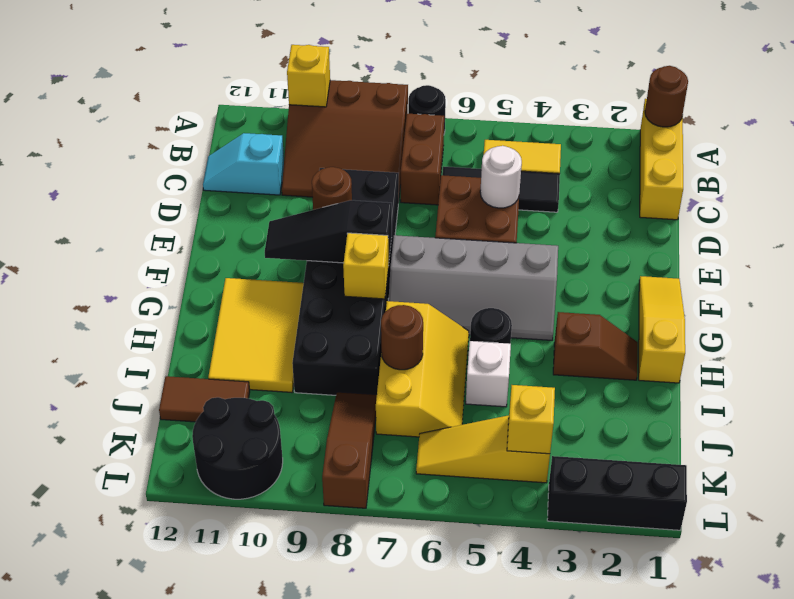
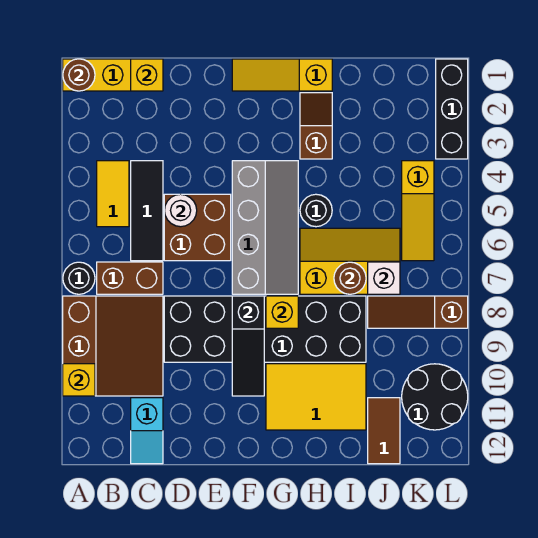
brown round brick E9 level 2 -> none
white brick I5 level 1 -> white brick J7 level 2
yellow brick K4 level 2 -> yellow brick C1 level 2

